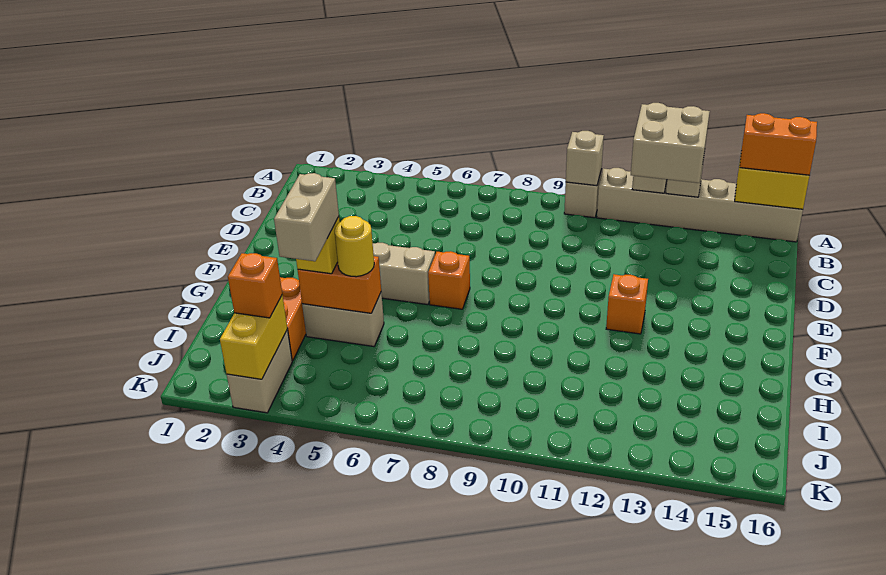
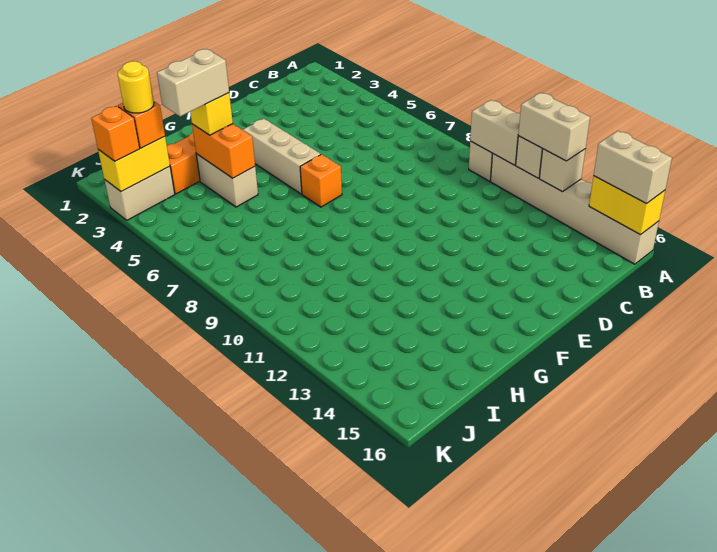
tan brick A10 level 2 -> tan brick A10:A11 level 2
tan brick A12:B13 level 3 -> tan brick A12:A13 level 3
orange brick A15:A16 level 3 -> tan brick A15:A16 level 3
orange brick F12 level 1 -> orange brick K3 level 3
yellow round brick H5 level 3 -> yellow round brick J3 level 4

